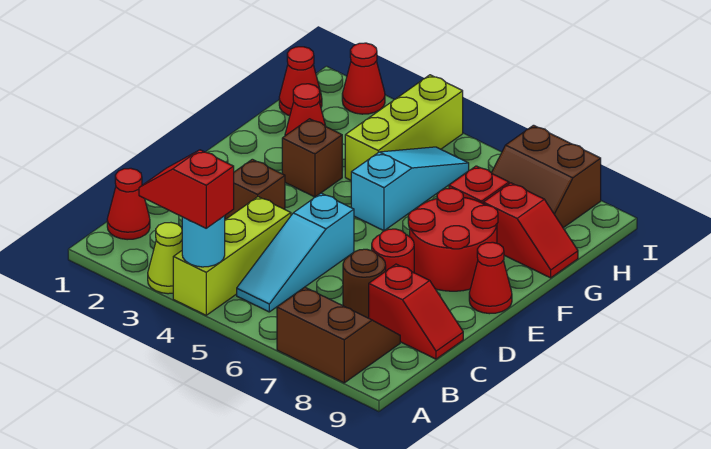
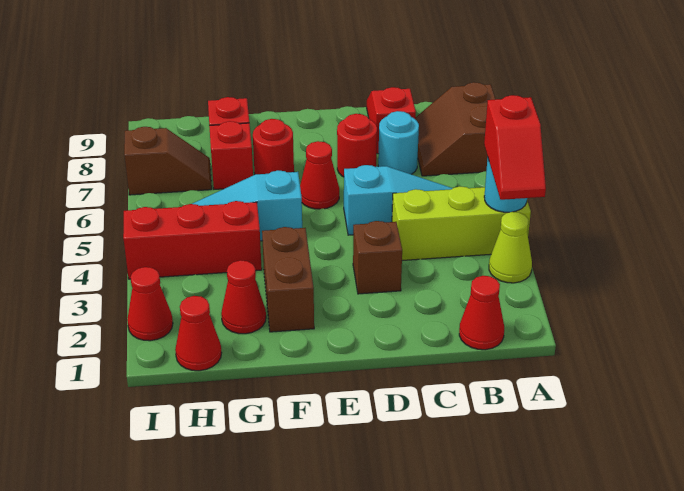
brown round brick C7 level 1 -> cyan round brick C7 level 1
red round brick E7:F8 level 1 -> red round brick F7 level 1
red cone E9 level 1 -> red cone E6 level 1
brown brick F3 level 1 -> brown brick F2:F3 level 1
lime brick G4:I4 level 1 -> red brick G4:I4 level 1
brown slope H7:I8 level 1 top I -> brown slope H7:I7 level 1 top I

